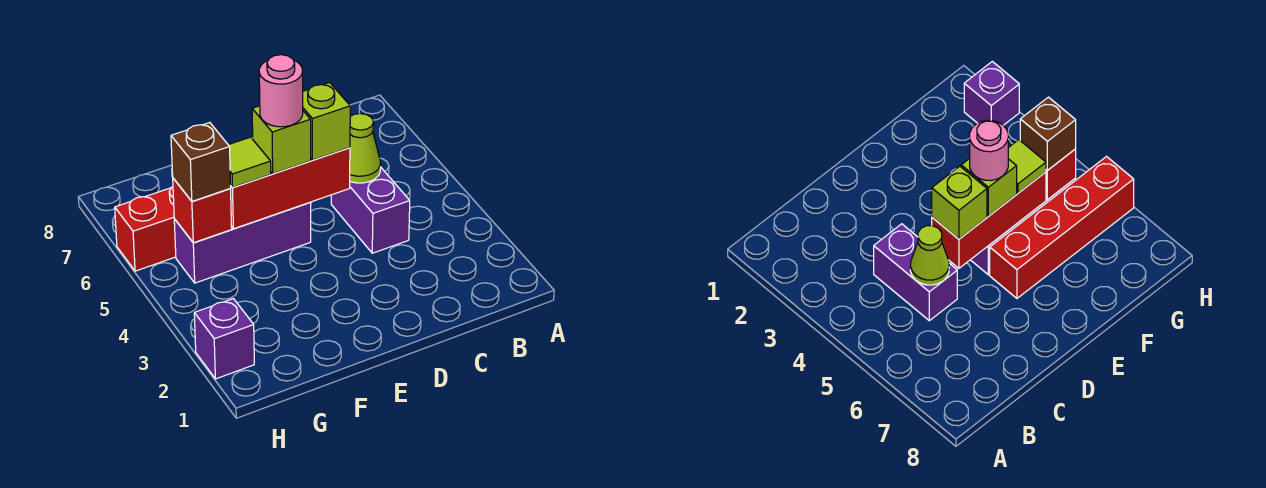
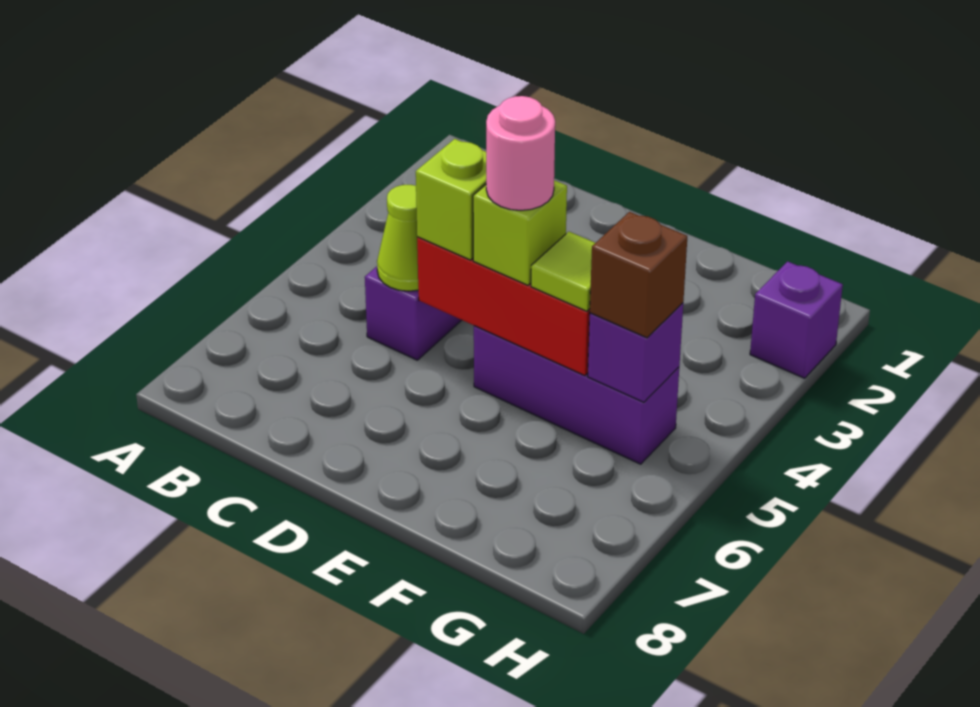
red brick E6:H6 level 1 -> none
red brick G5 level 2 -> purple brick G5 level 2

